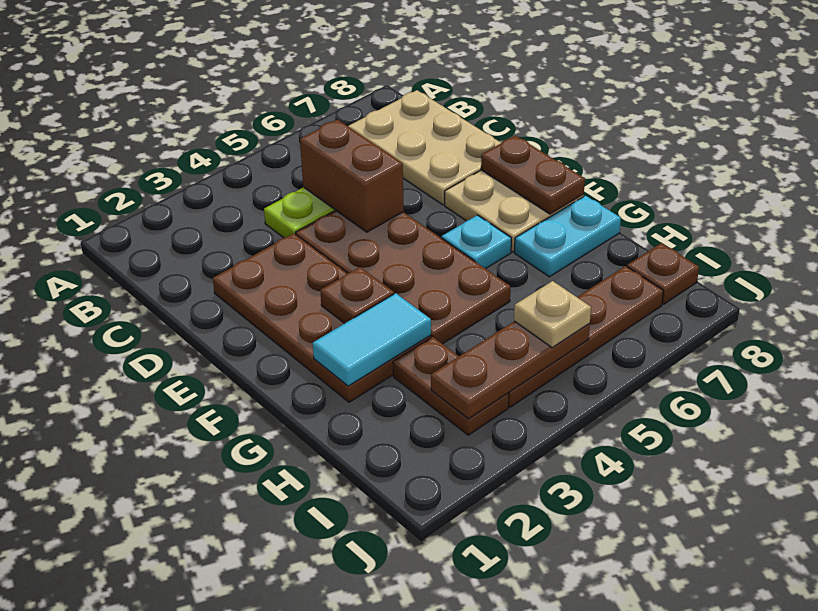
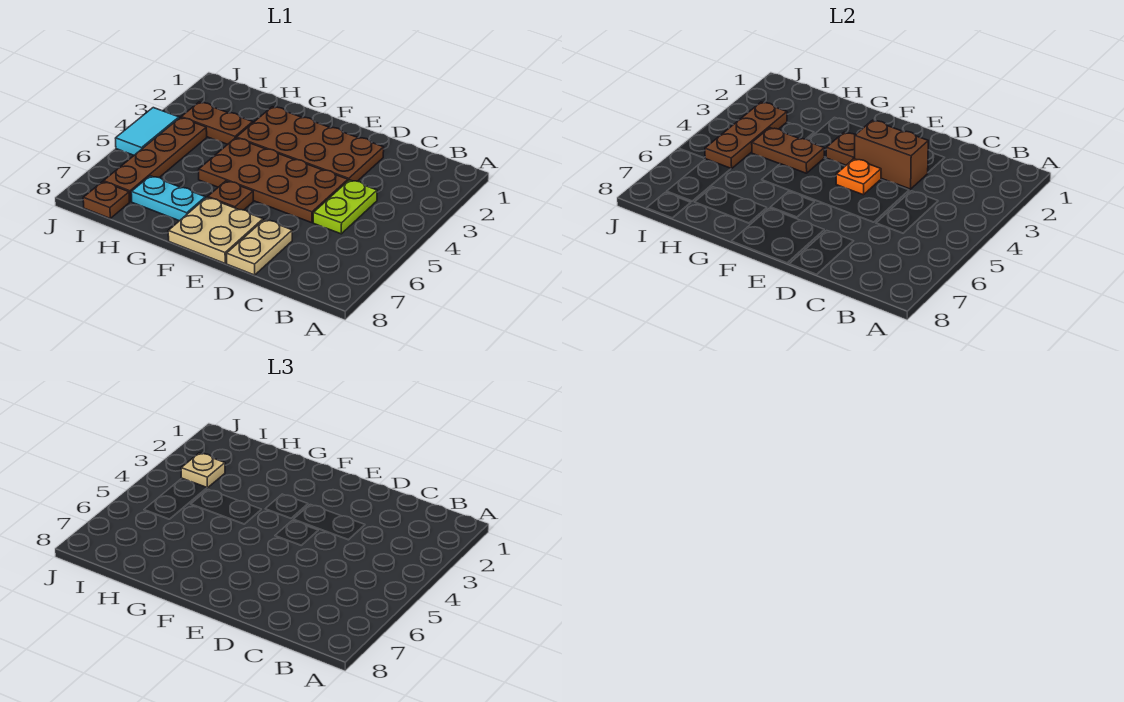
tan plate B7:D8 level 1 -> tan plate D7:D8 level 1
brown brick C5:D5 level 2 -> brown brick D3:E3 level 2
none -> orange plate E4 level 2
brown plate E8:F8 level 2 -> brown plate G4:H4 level 2
cyan plate F6 level 1 -> brown plate F6 level 1
cyan tile G2:G3 level 2 -> cyan tile J4:J5 level 1
cyan plate G7:G8 level 1 -> cyan plate G7:H7 level 1
tan plate I5 level 3 -> tan plate I3 level 3

